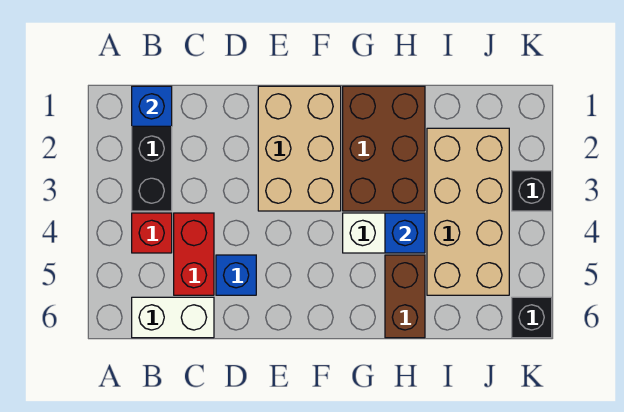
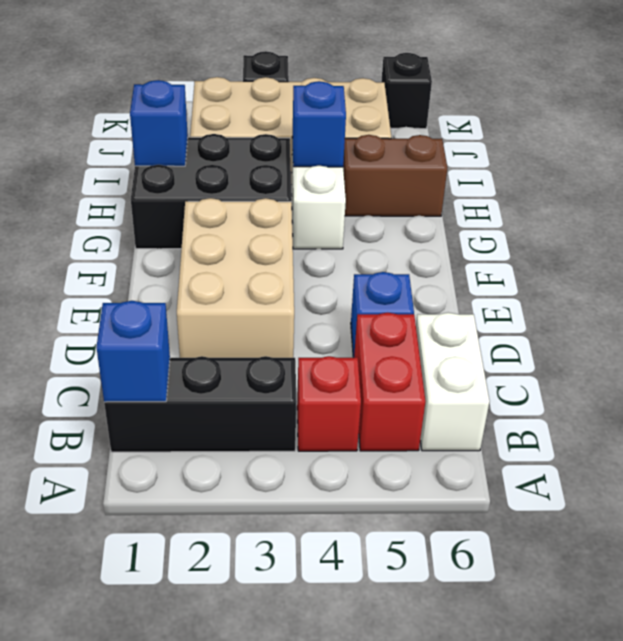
red brick C4:C5 level 1 -> red brick B5:C5 level 1
tan brick E1:F3 level 1 -> tan brick D2:F3 level 1
brown brick G1:H3 level 1 -> black brick G1:H3 level 1
none -> blue brick H1 level 2

